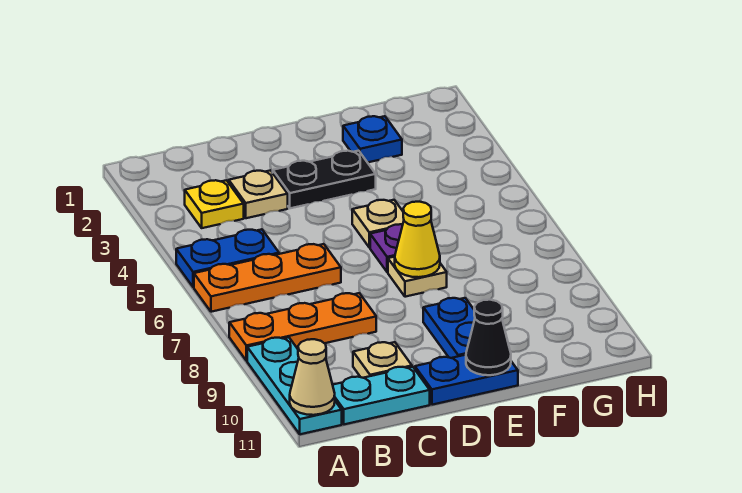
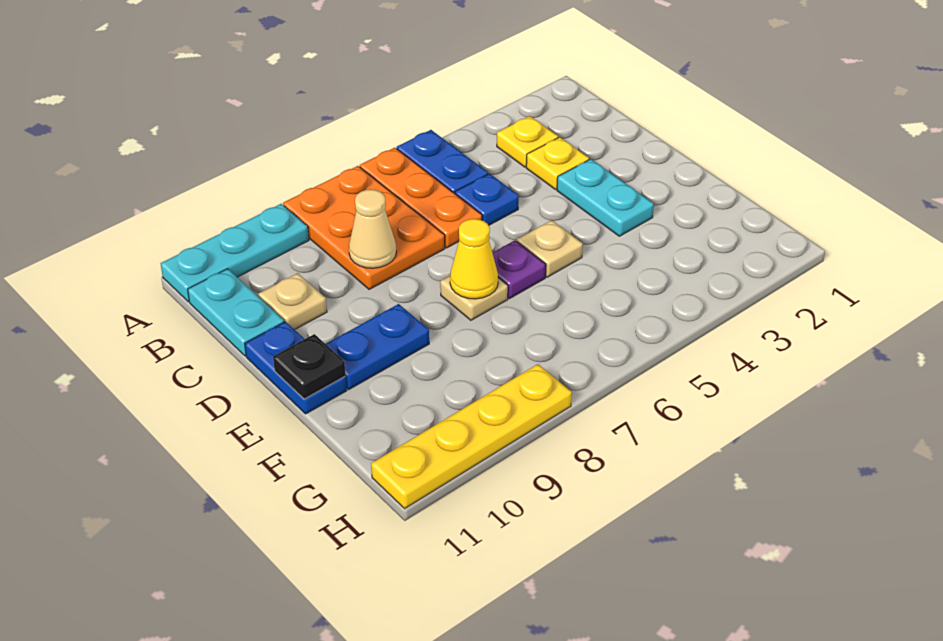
orange plate A8:C8 level 1 -> orange plate A7:C8 level 1
tan cone A11 level 2 -> tan cone C8 level 2
tan plate C3 level 1 -> yellow plate C3 level 1
black plate D3:E3 level 1 -> cyan plate D3:E3 level 1
black cone E11 level 2 -> black plate E11 level 2
blue plate F2 level 1 -> blue plate C5 level 1
none -> yellow plate H8:H11 level 1

